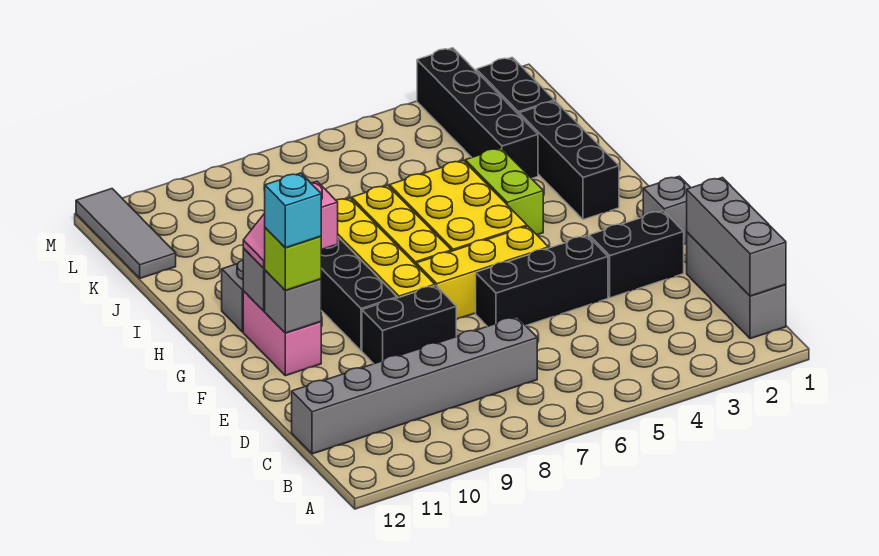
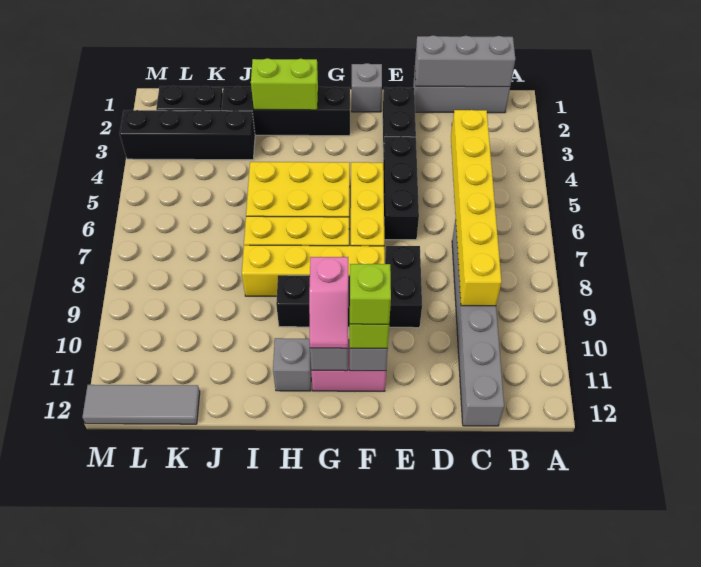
none -> yellow brick C4:C9 level 2
cyan brick F11 level 4 -> lime brick F11 level 4
black brick H2:J2 level 1 -> black brick G2:J2 level 1
lime brick H4:I4 level 1 -> lime brick H2:I2 level 2

